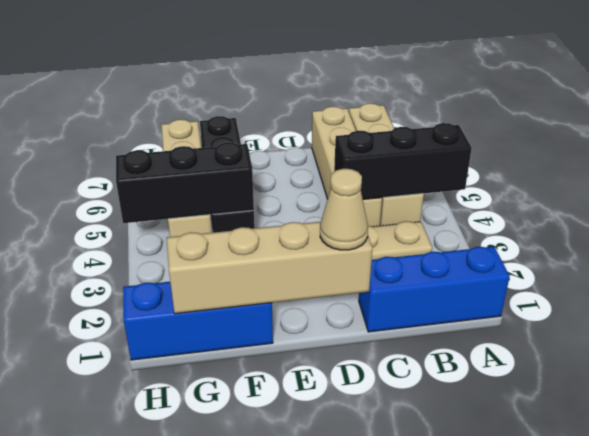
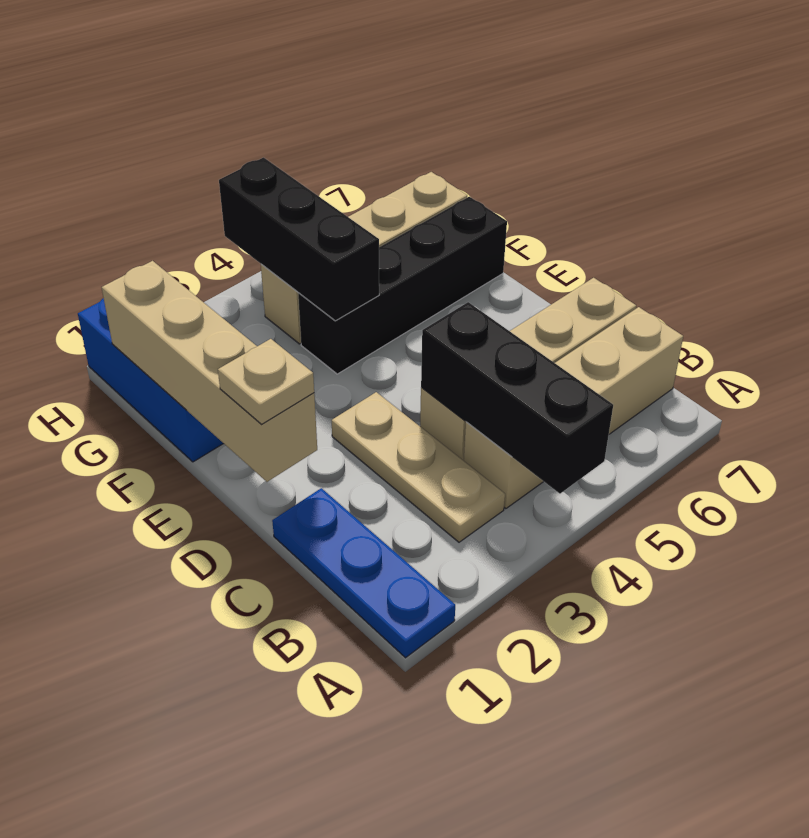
blue brick A1:C1 level 1 -> blue plate A1:C1 level 1
tan cone D1 level 3 -> tan plate D1 level 3

